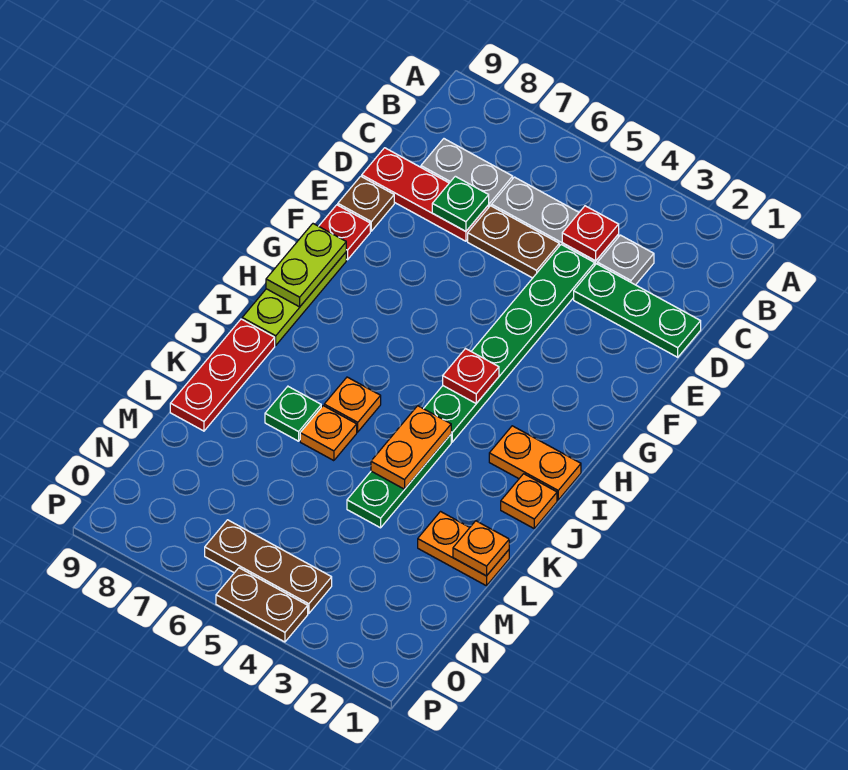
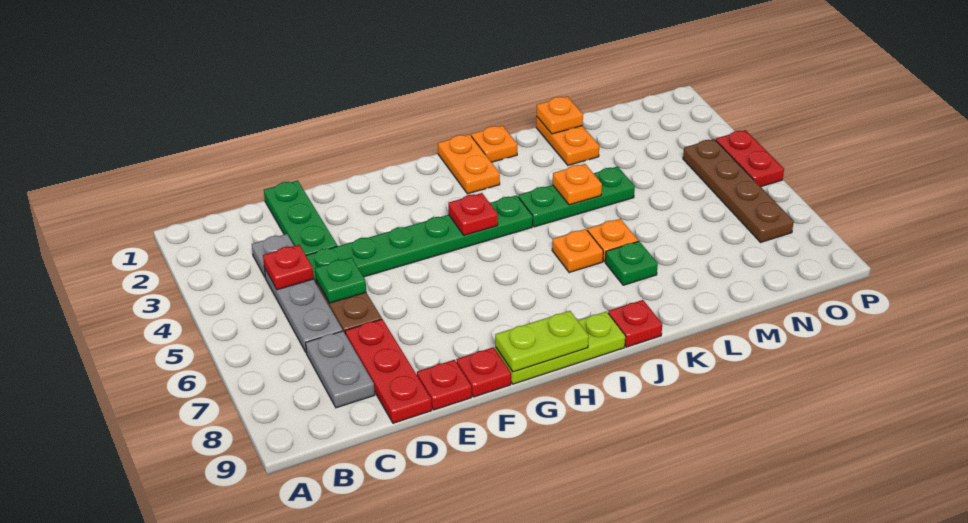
green plate D7 level 2 -> green plate D5 level 2
brown plate E9 level 1 -> red plate E9 level 1
orange plate J4:K4 level 2 -> orange plate K4 level 2
red plate J9:L9 level 1 -> red plate J9 level 1
brown plate O4:O6 level 1 -> brown plate O4:O7 level 1
brown plate P4:P5 level 1 -> red plate P4:P5 level 1

